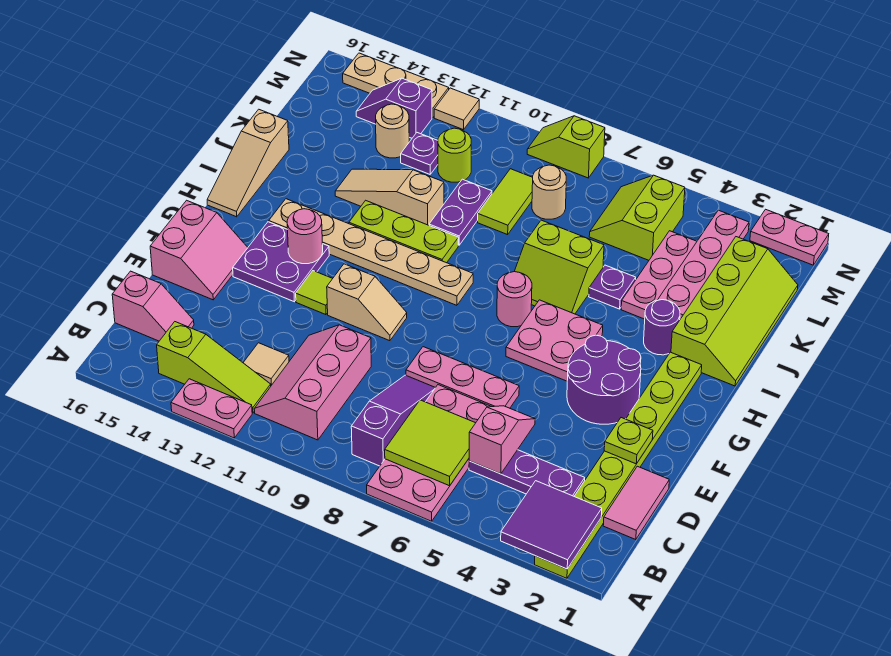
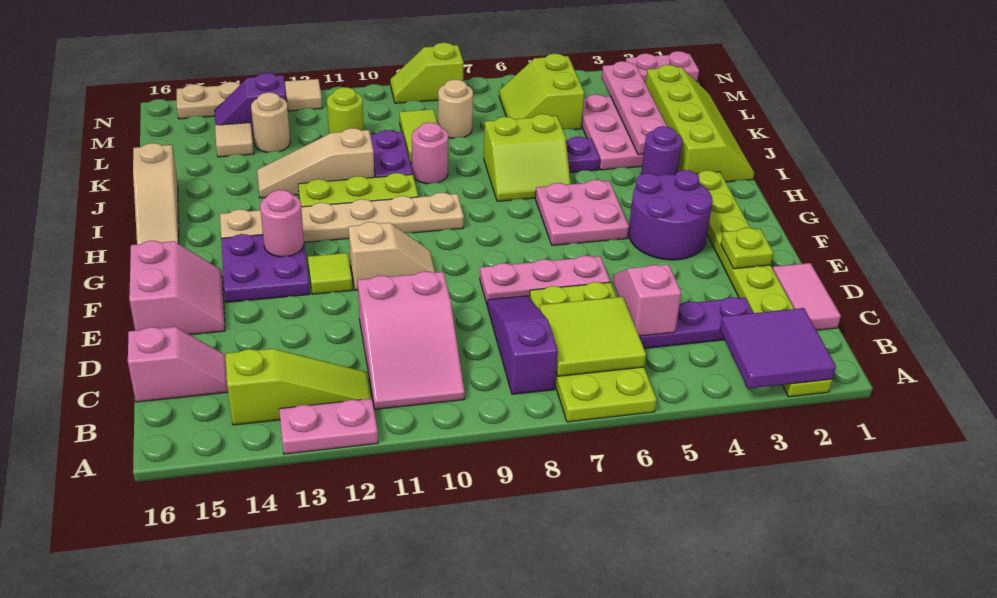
pink plate A6:D7 level 1 -> lime plate A6:D7 level 1
pink slope B10:D11 level 1 top 10 -> pink slope B10:D11 level 1 top D
tan tile C12 level 1 -> tan tile L14 level 1
pink round brick H7 level 1 -> pink round brick J9 level 1
purple plate L12 level 1 -> none

